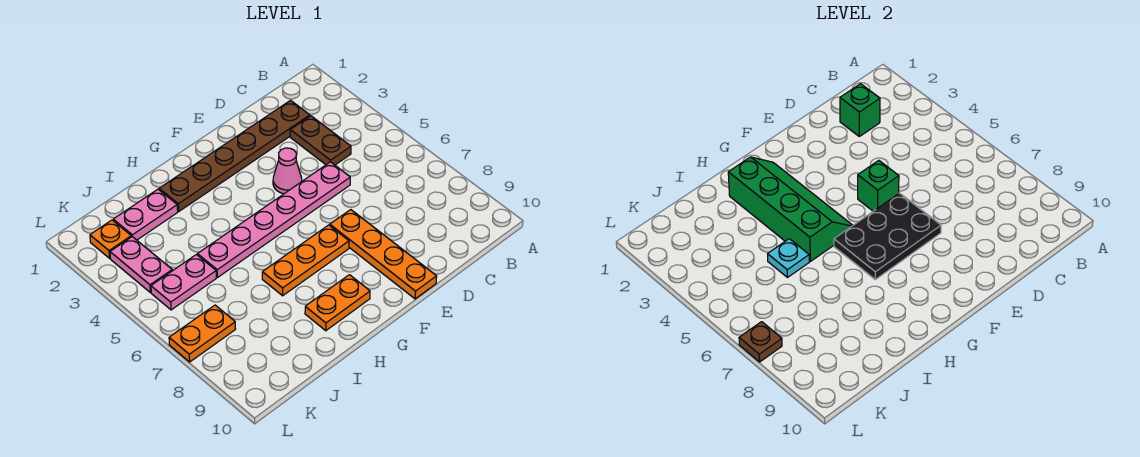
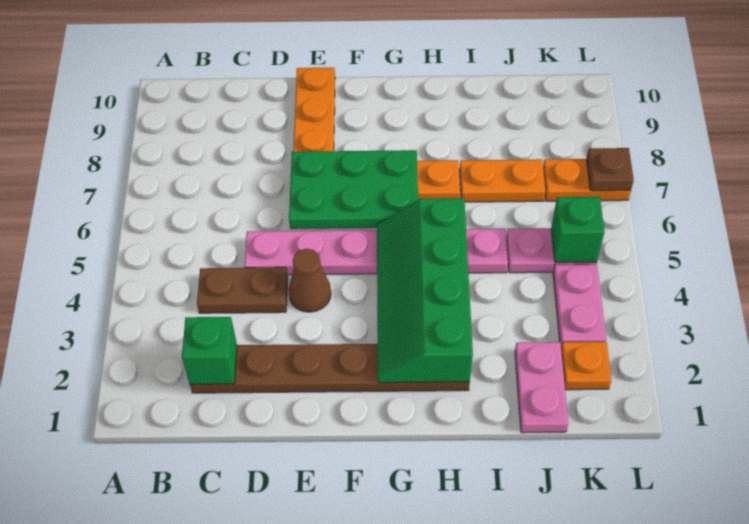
brown plate C3:C4 level 1 -> brown plate C4:D4 level 1
pink cone E4 level 1 -> brown cone E4 level 1
green brick E5 level 2 -> green brick K5 level 2
black plate E6:G7 level 2 -> green plate E6:G7 level 2
orange plate G9:H9 level 1 -> orange plate I7:J7 level 1
pink plate I2:J2 level 1 -> pink plate J1:J2 level 1
cyan plate I5 level 2 -> none

